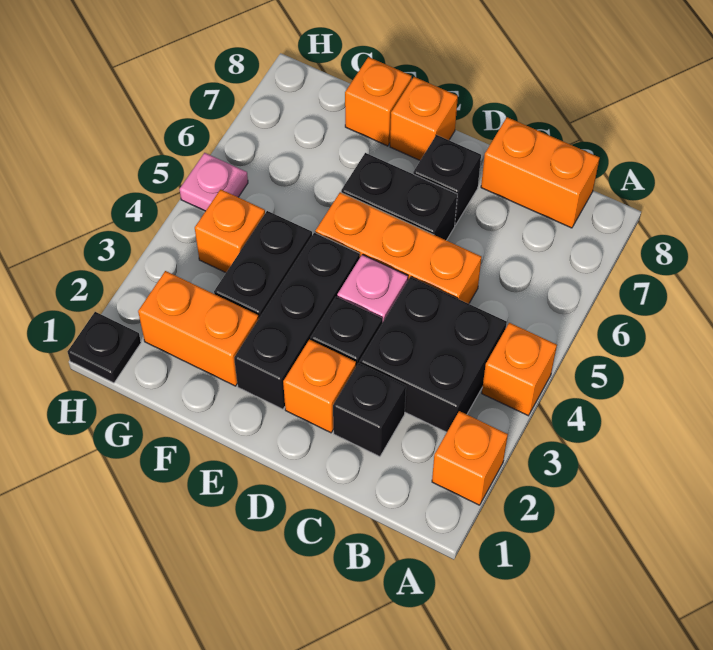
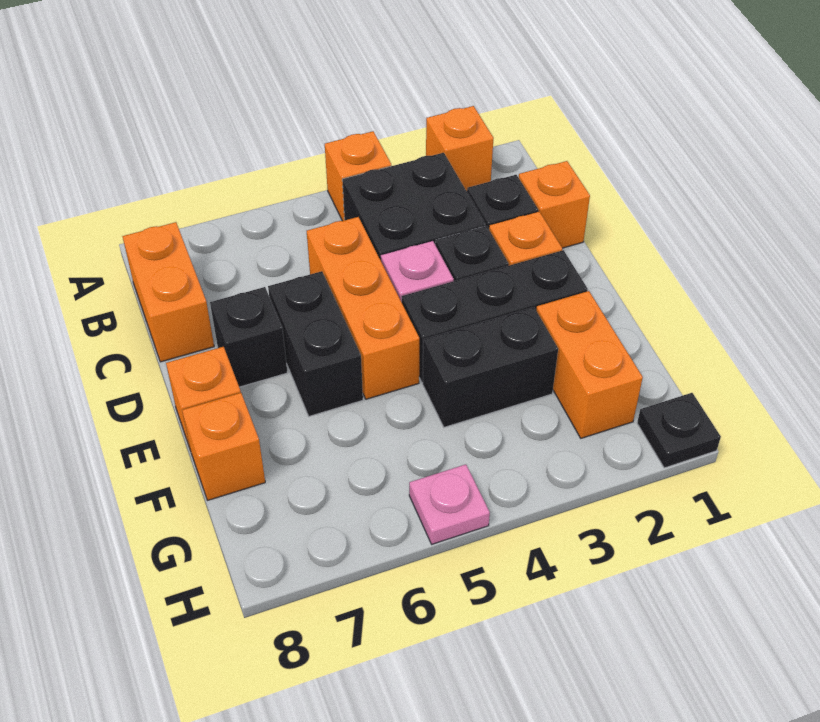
orange brick G4 level 1 -> orange brick C1 level 1

